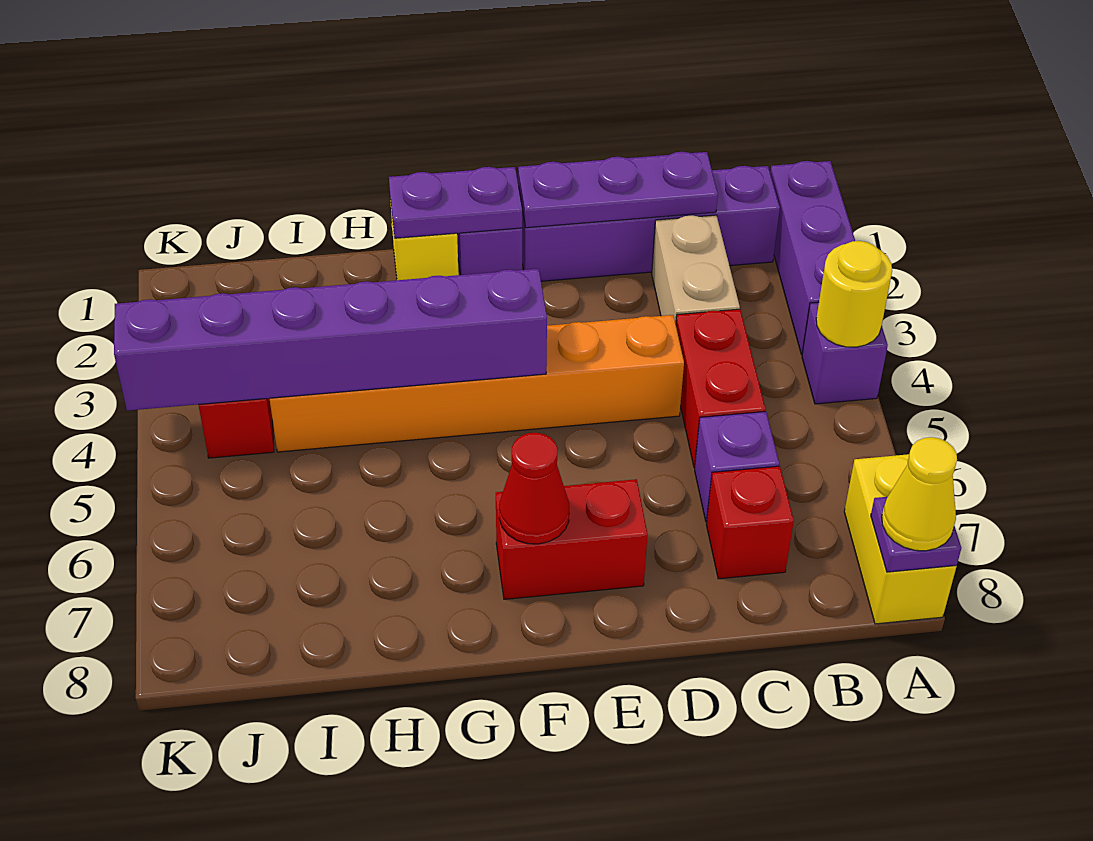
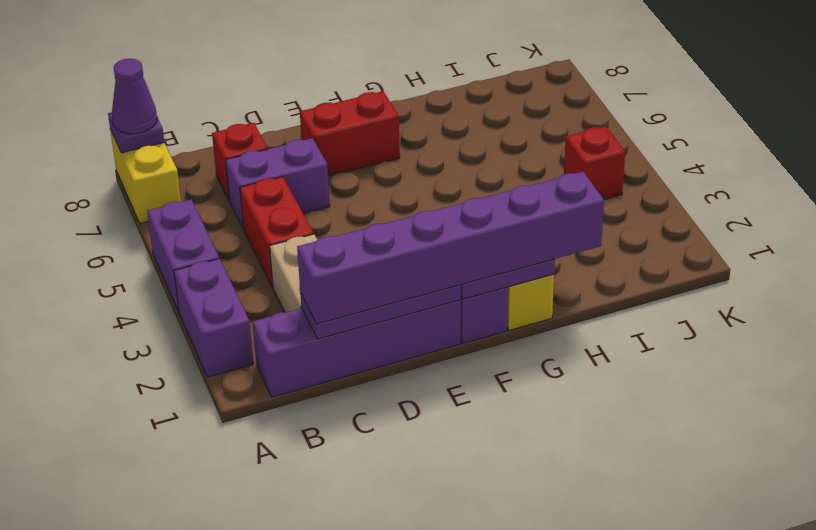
purple brick A1:A3 level 1 -> purple brick A2:A3 level 1
purple brick A4 level 1 -> purple brick A4:A5 level 1
yellow round brick A4 level 2 -> none
yellow cone A8 level 3 -> purple cone A8 level 3
purple brick C6 level 1 -> purple brick C6:D6 level 1
orange brick D4:I4 level 1 -> none
purple brick F4:K4 level 2 -> purple brick C1:H1 level 3
red cone F7 level 2 -> none

